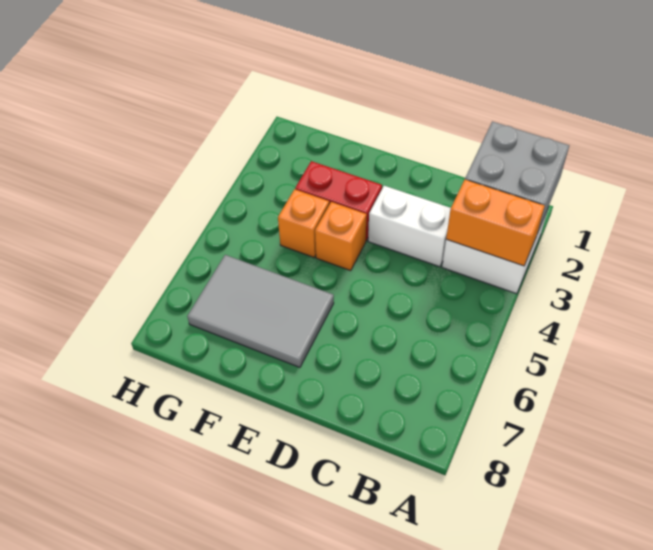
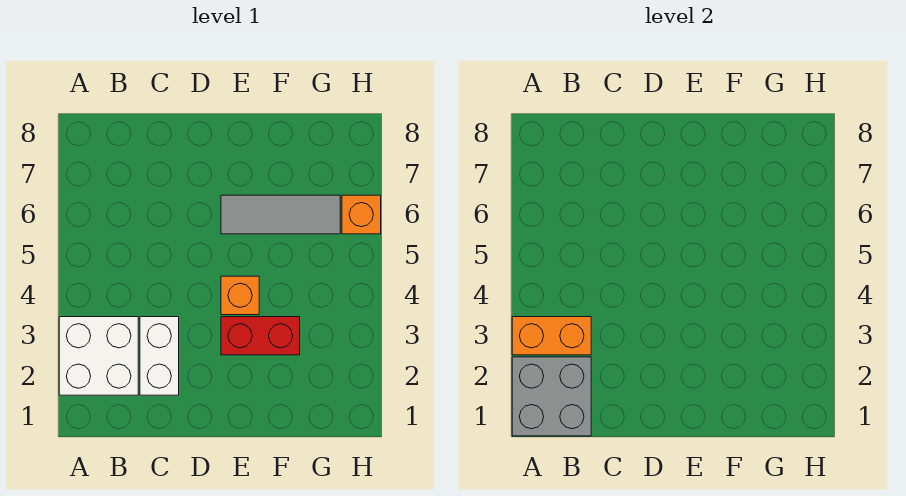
white brick C3:D3 level 1 -> white brick C2:C3 level 1
grey tile E6:G7 level 1 -> grey tile E6:G6 level 1
orange brick F4 level 1 -> orange brick H6 level 1

